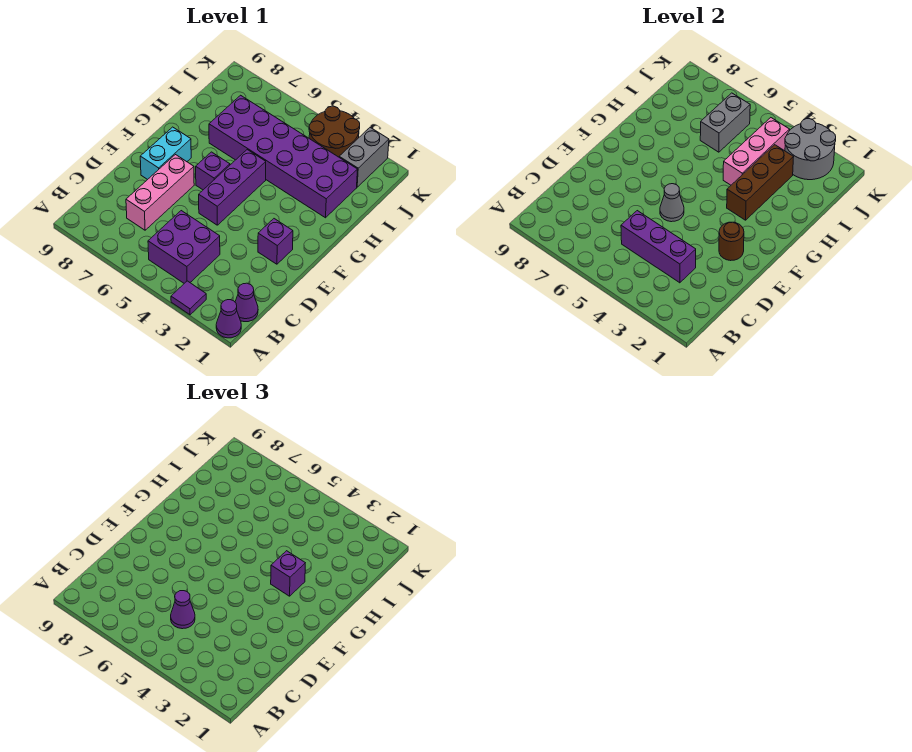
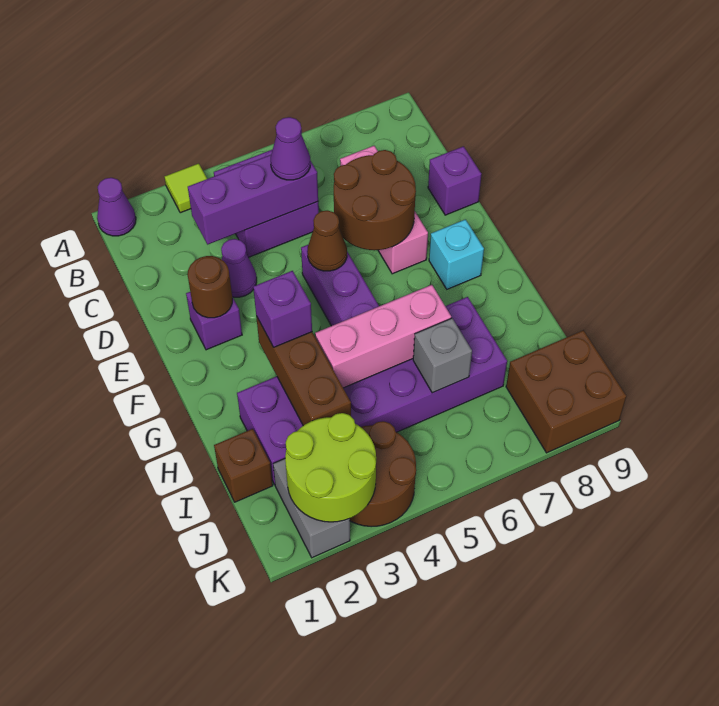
purple tile A3 level 1 -> lime tile A3 level 1
purple cone B1 level 1 -> purple cone D3 level 1
none -> brown round brick D6:E7 level 2
grey cone E5 level 2 -> brown cone E5 level 2
cyan brick E8:F8 level 1 -> cyan brick F8 level 1
purple brick F6 level 1 -> purple brick D9 level 1
pink brick H4:J4 level 2 -> pink brick H4:H6 level 2
none -> brown brick I1 level 1
grey brick I6:J6 level 2 -> grey brick I6 level 2
grey round brick J2:K3 level 2 -> lime round brick J2:K3 level 2
none -> brown brick J8:K9 level 1

